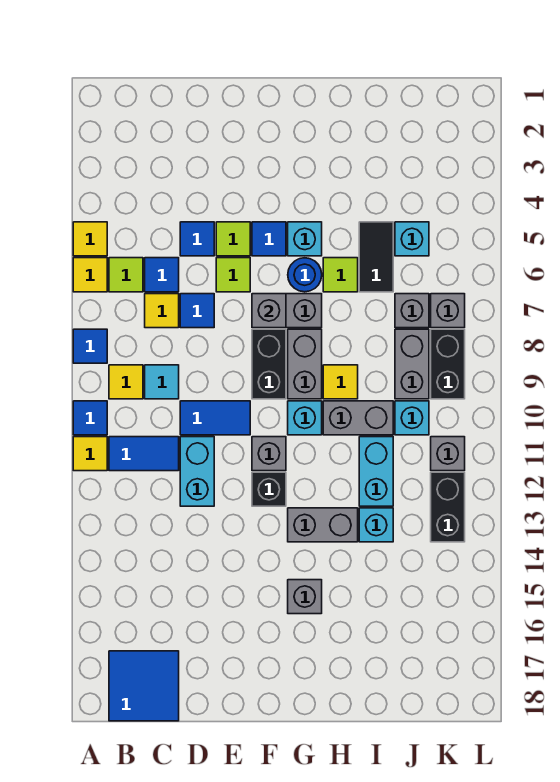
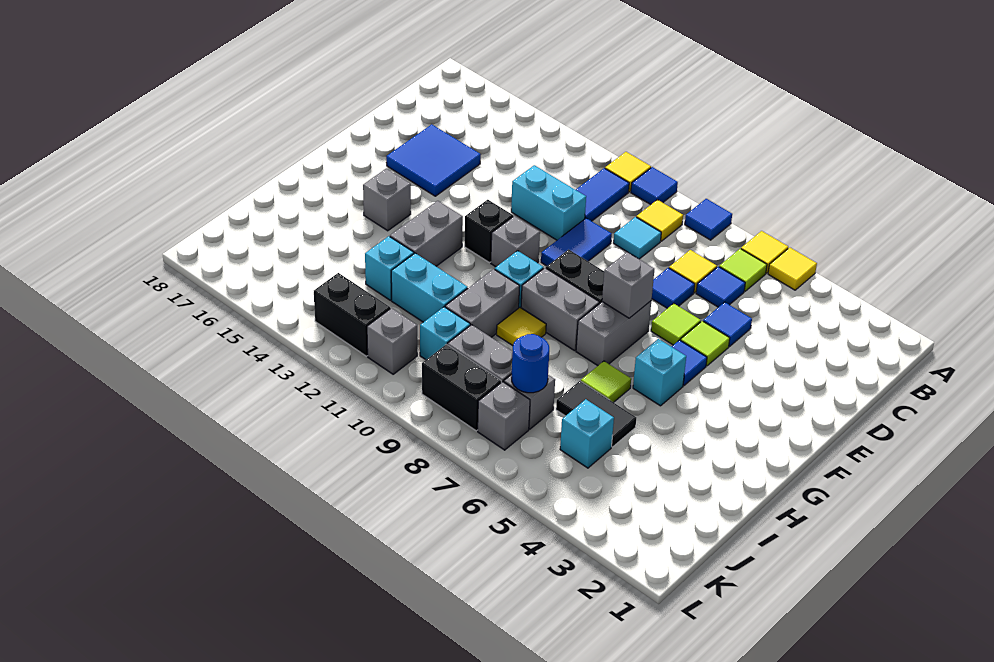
blue tile B17:C18 level 1 -> blue tile D15:E16 level 1
blue round brick G6 level 1 -> blue round brick J7 level 2

